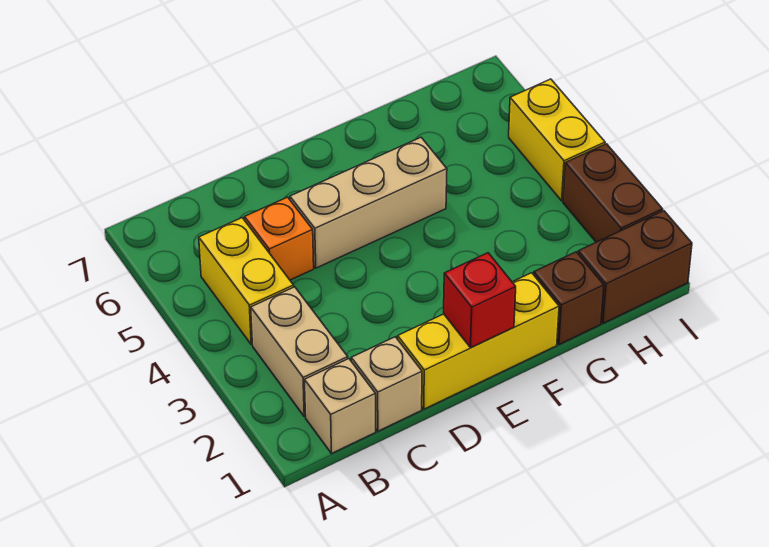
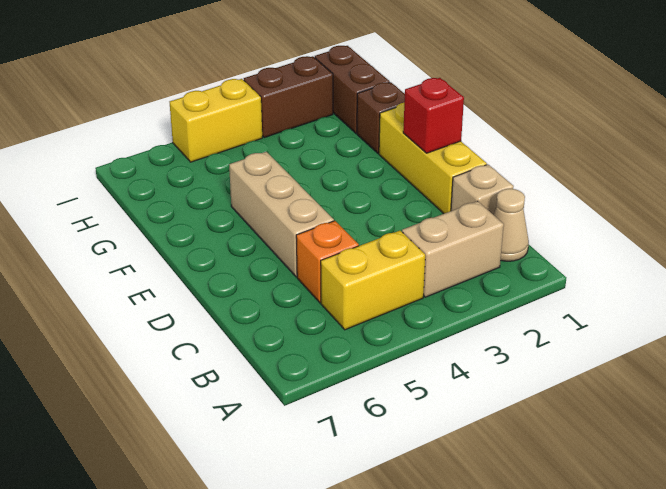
tan brick B1 level 1 -> tan cone B1 level 1

